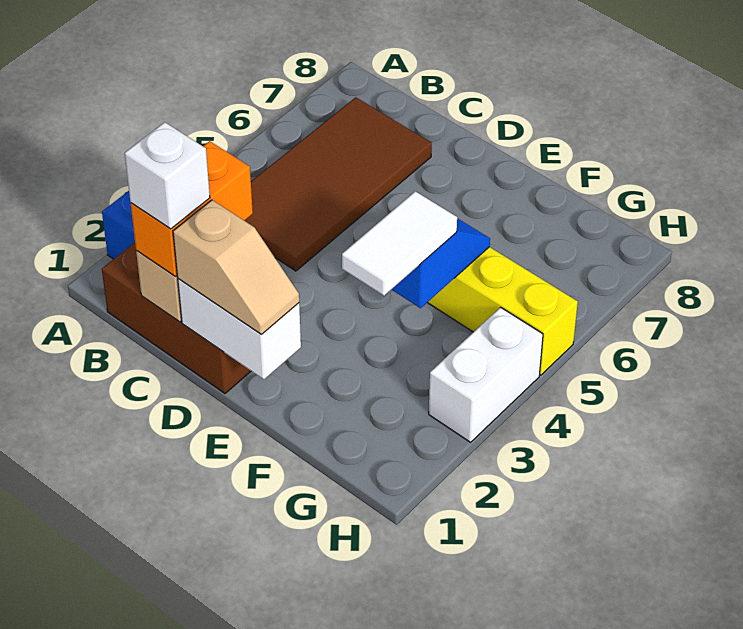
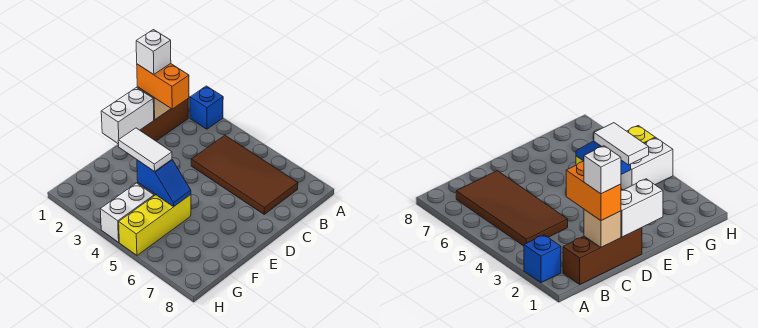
tan slope D1:E1 level 3 top D -> none
white brick H3:H4 level 1 -> white brick G4:H4 level 1

